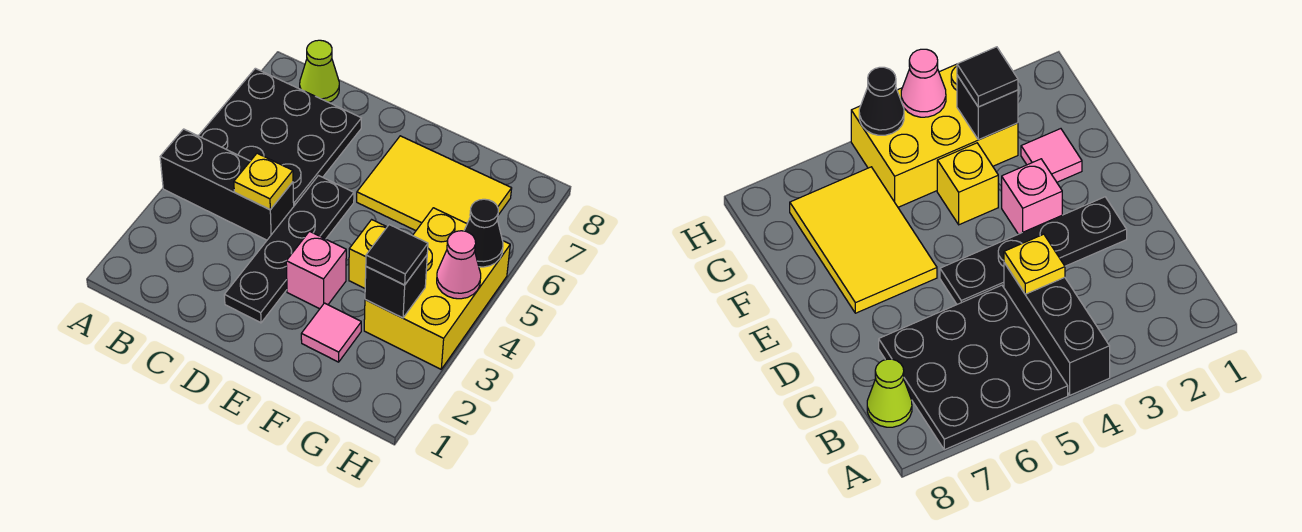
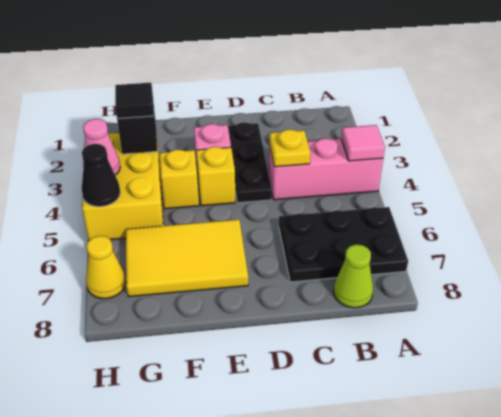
black brick A4:C4 level 1 -> pink brick A4:C4 level 1
black plate A5:C7 level 1 -> black plate A6:C7 level 1
black plate D2:D5 level 1 -> black plate D2:D4 level 1
none -> yellow brick E4 level 1
pink tile F2 level 1 -> pink tile A4 level 2
none -> yellow cone H7 level 1

